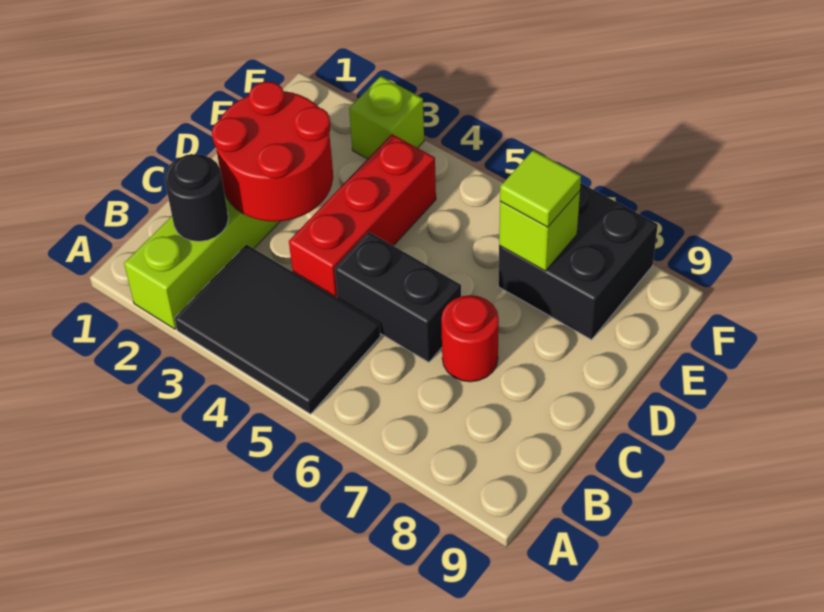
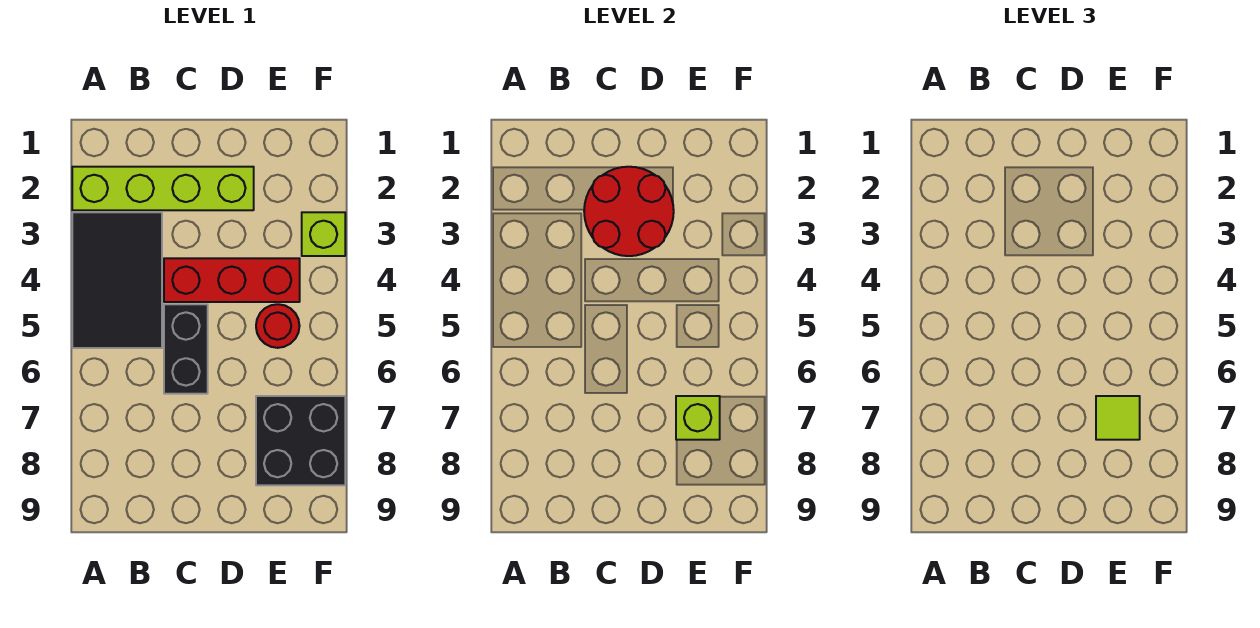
black round brick B2 level 2 -> none
red round brick C7 level 1 -> red round brick E5 level 1

